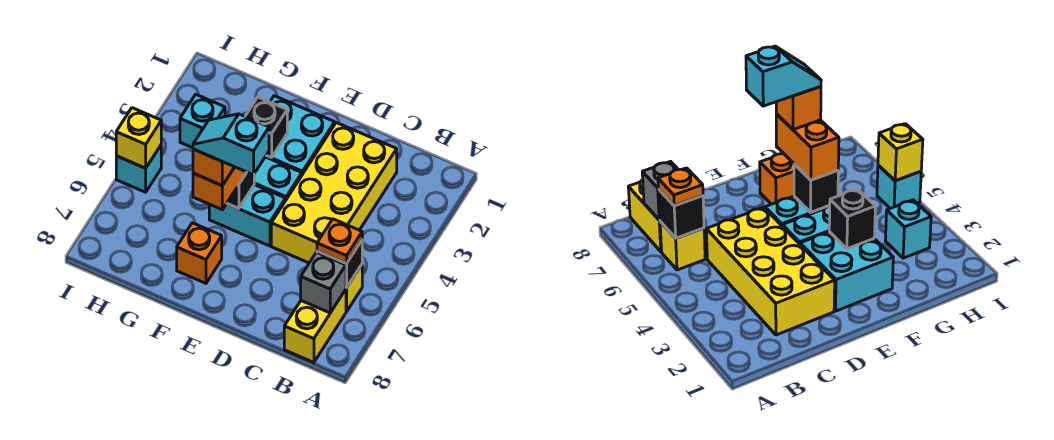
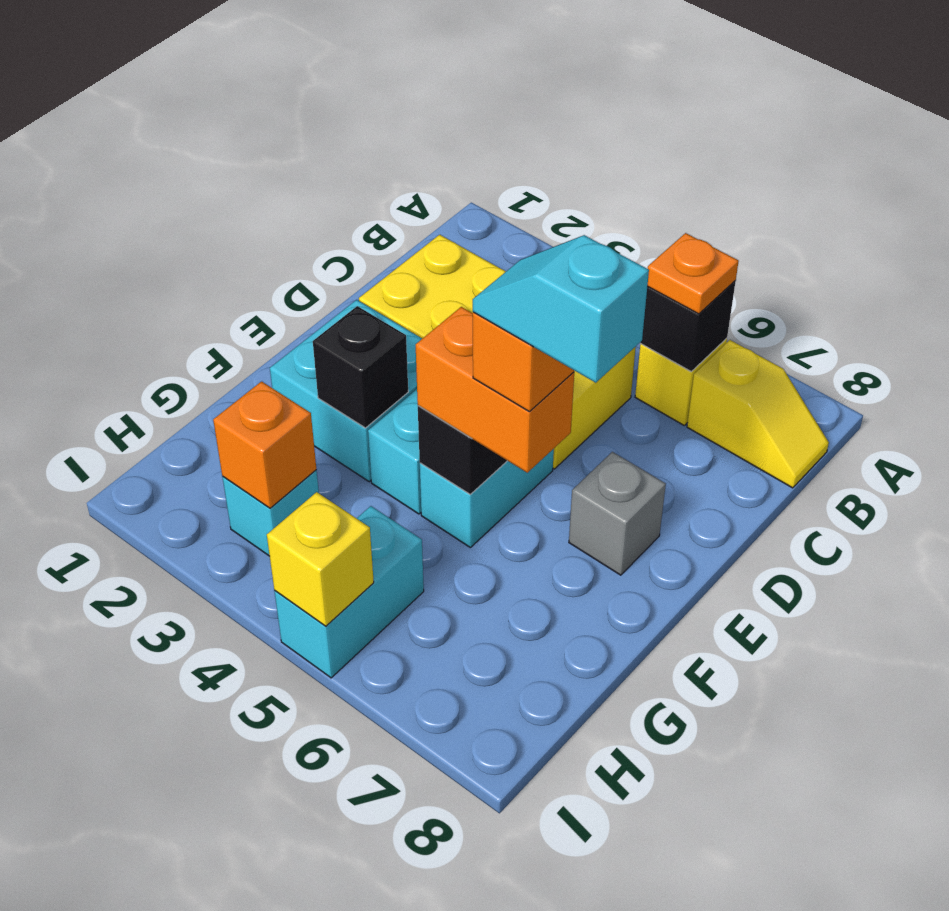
yellow brick B7:B8 level 1 -> yellow slope B7:B8 level 1 top 7
grey brick B7 level 2 -> grey brick E7 level 1
cyan slope E6:F6 level 5 top E -> cyan slope F6:F7 level 5 top 7
orange brick F7 level 1 -> orange brick H3 level 2
cyan brick I5 level 1 -> cyan brick H5:I5 level 1

